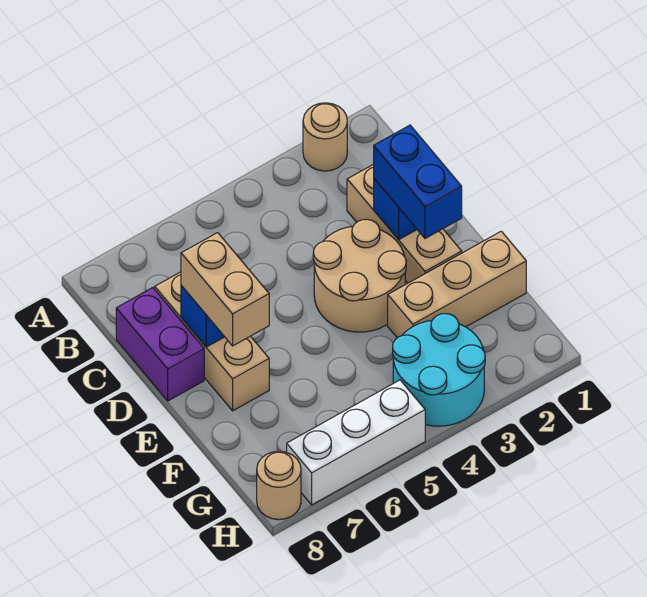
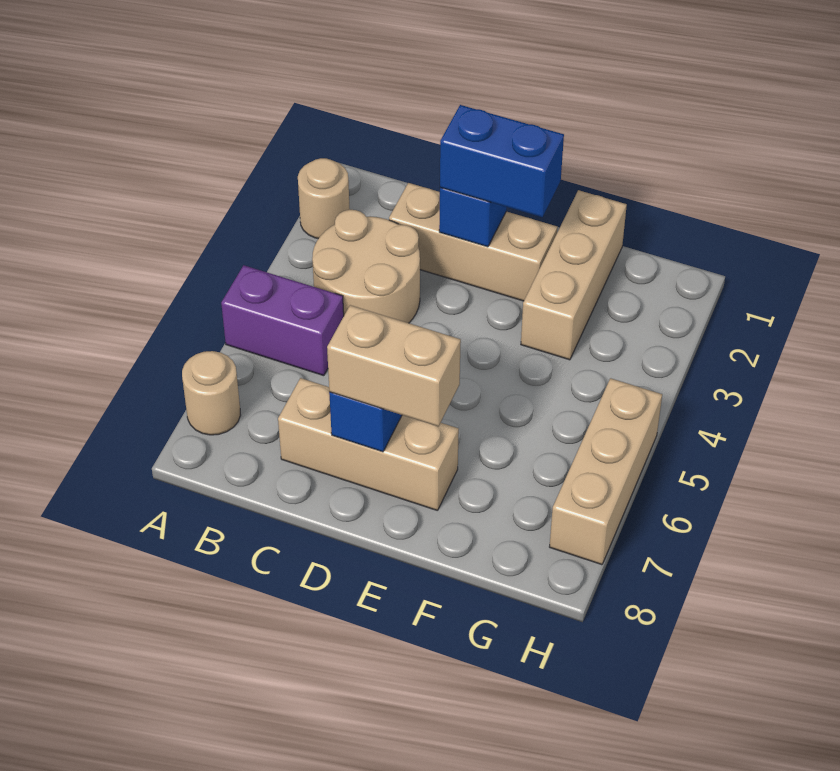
purple brick C8:D8 level 1 -> purple brick A5:B5 level 1
tan round brick D3:E4 level 1 -> tan round brick B3:C4 level 1
cyan round brick G3:H4 level 1 -> none
white brick H5:H7 level 1 -> tan brick H5:H7 level 1
tan round brick H8 level 1 -> tan round brick A7 level 1

